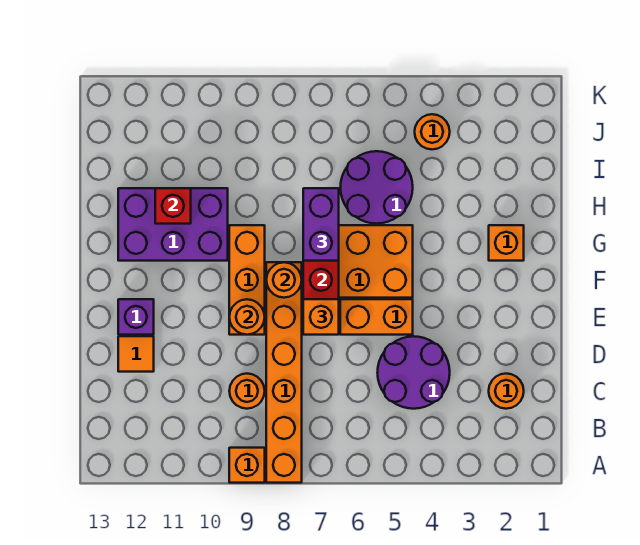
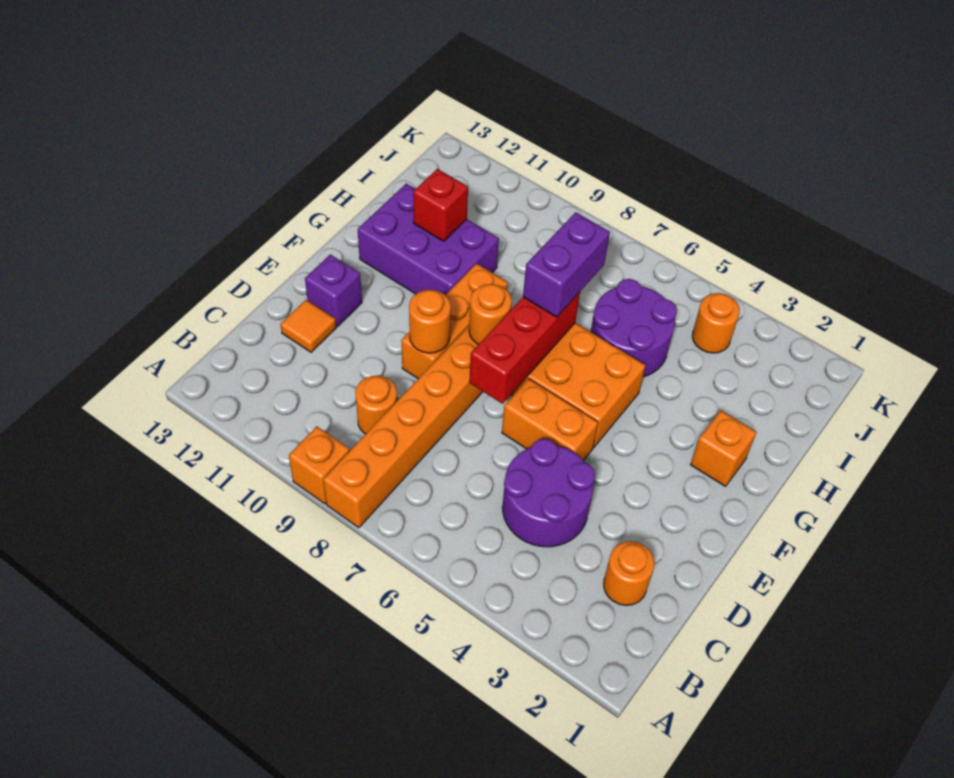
orange brick E7 level 3 -> none

